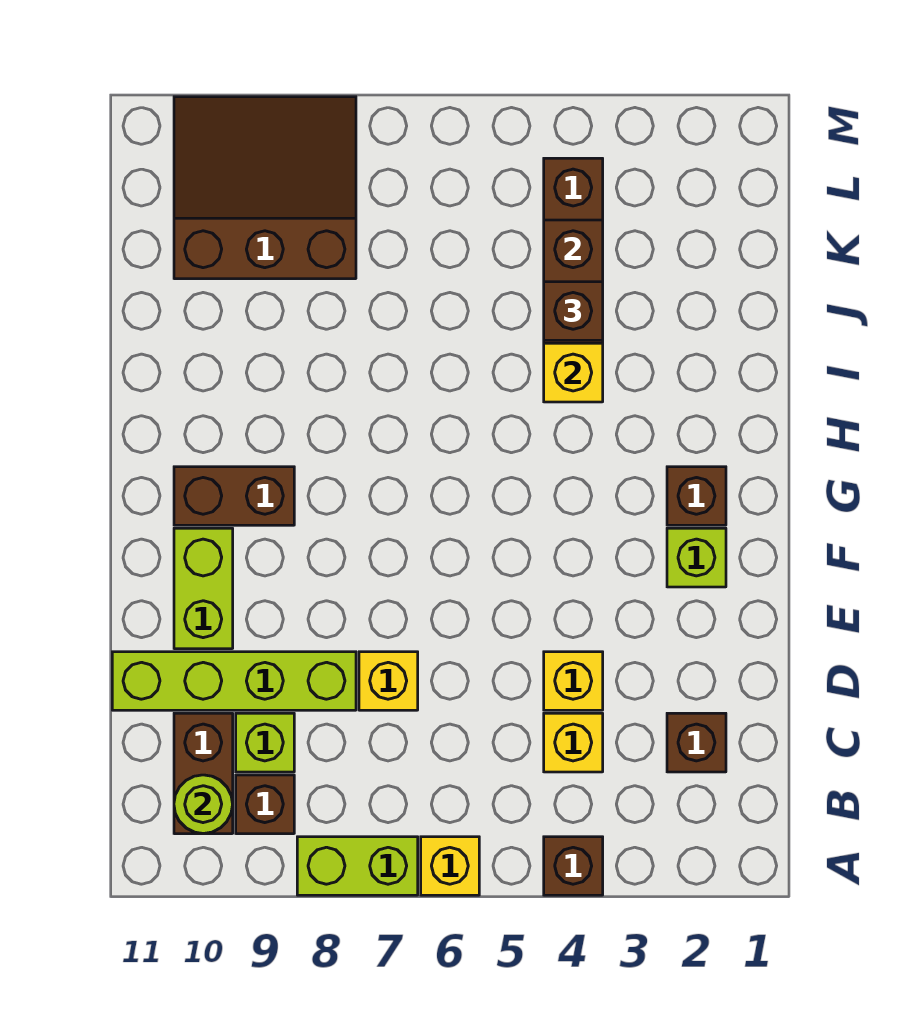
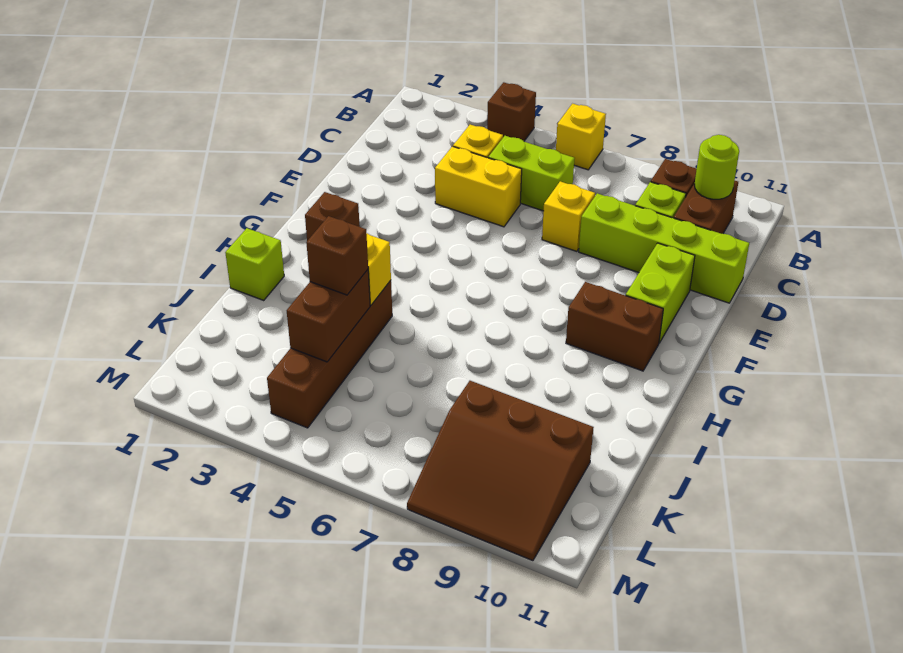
lime brick A7:A8 level 1 -> lime brick C5:C6 level 1
brown brick C2 level 1 -> none
yellow brick D4 level 1 -> yellow brick D4:D5 level 1
lime brick F2 level 1 -> lime brick I1 level 1

